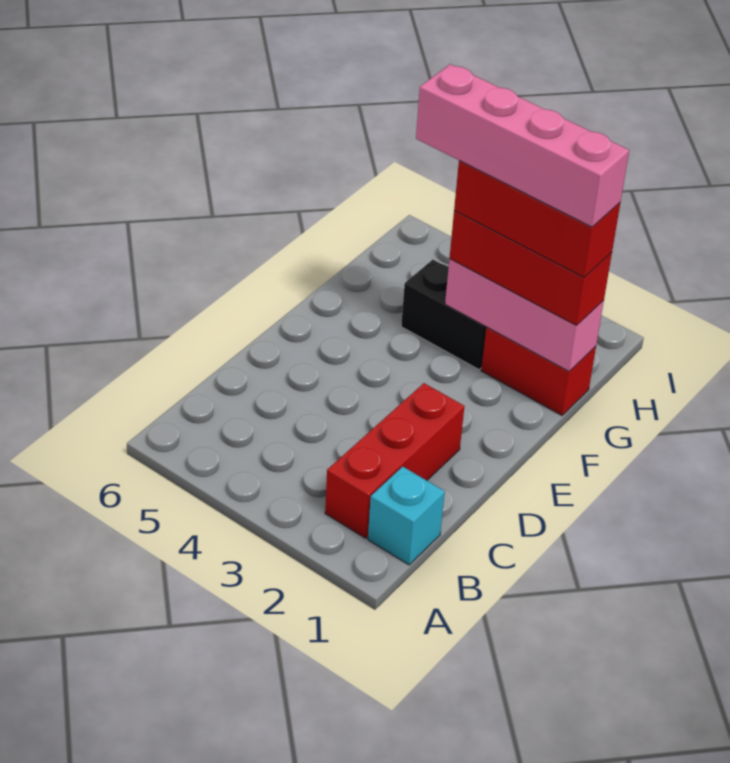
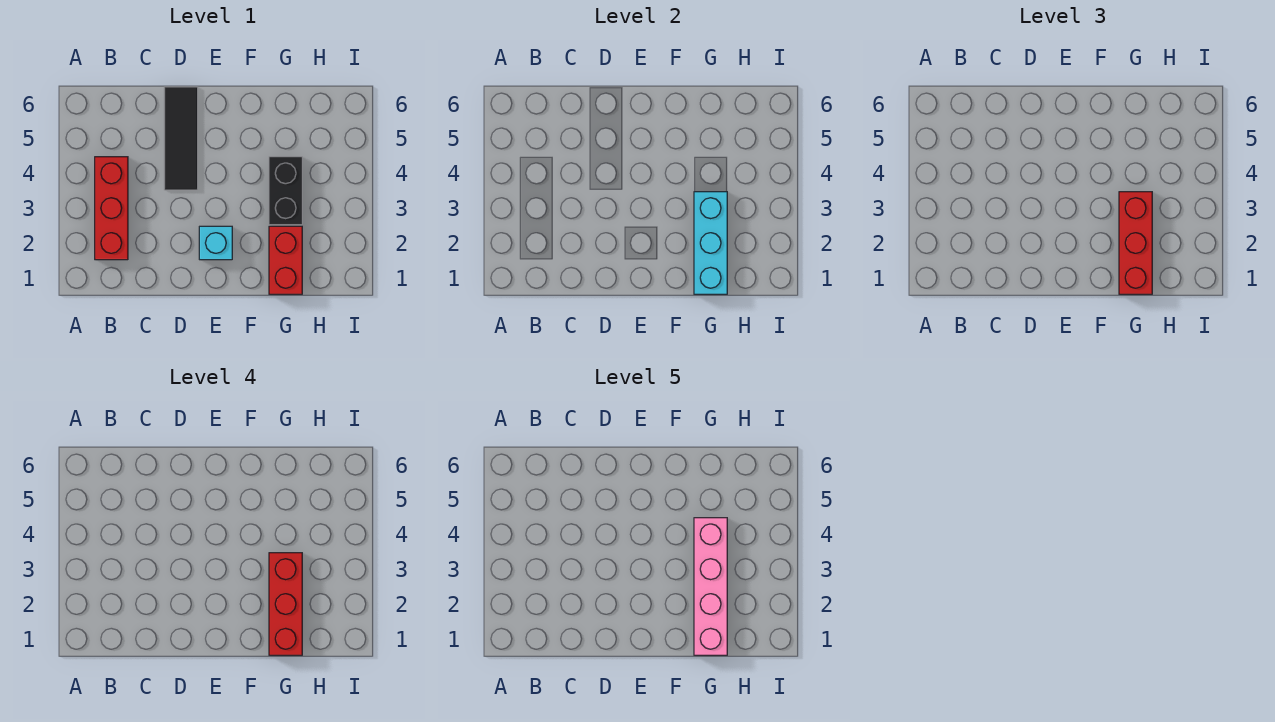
cyan brick B1 level 1 -> cyan brick E2 level 1
red brick B2:D2 level 1 -> red brick B2:B4 level 1
none -> black tile D4:D6 level 1
pink brick G1:G3 level 2 -> cyan brick G1:G3 level 2

